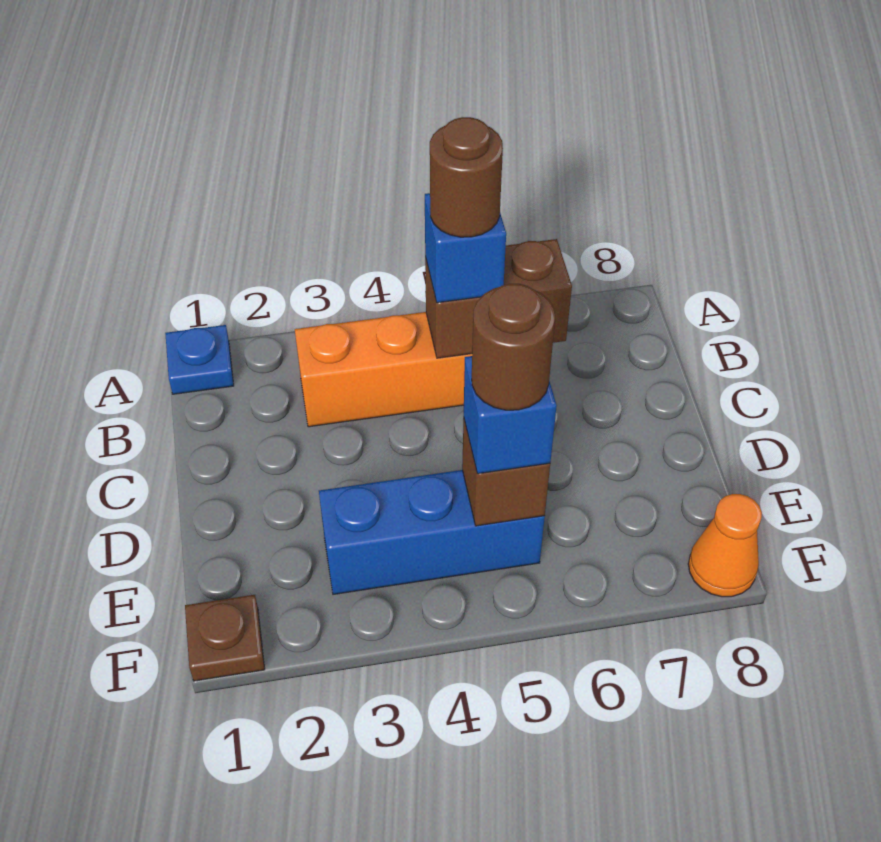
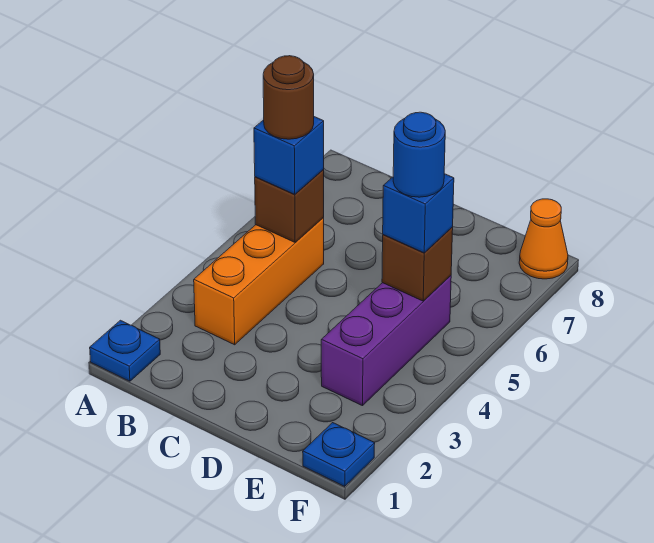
brown brick B5:B6 level 2 -> brown brick B5 level 2
blue brick E3:E5 level 1 -> purple brick E3:E5 level 1
brown round brick E5 level 4 -> blue round brick E5 level 4
brown plate F1 level 1 -> blue plate F1 level 1

